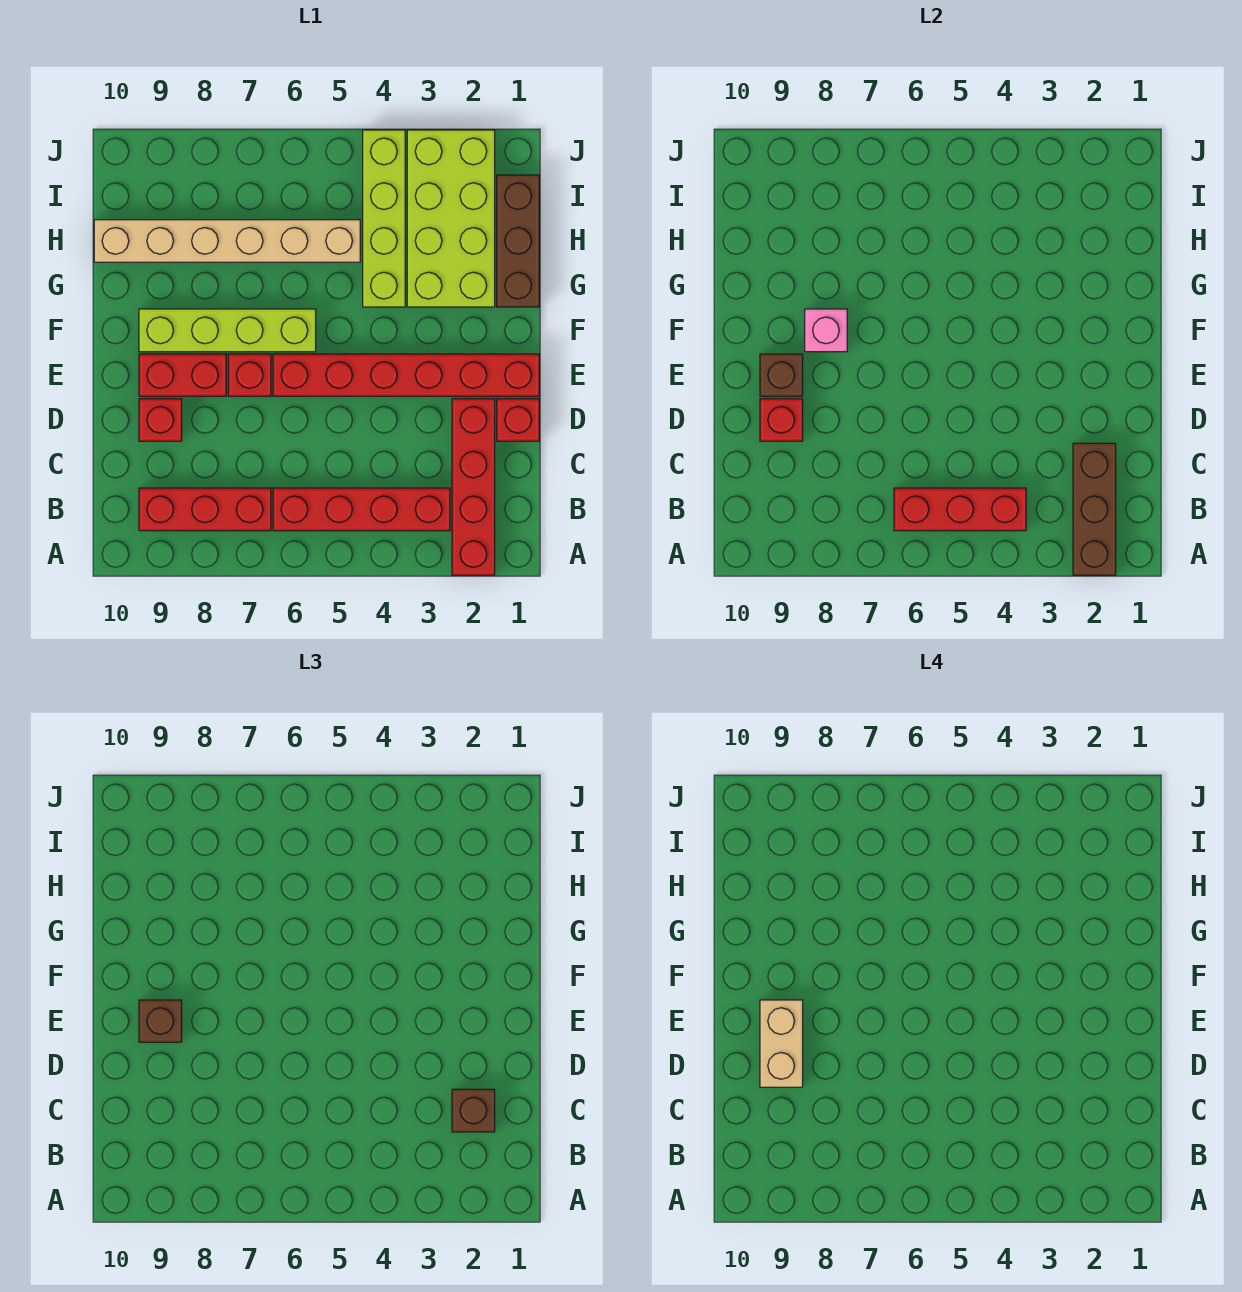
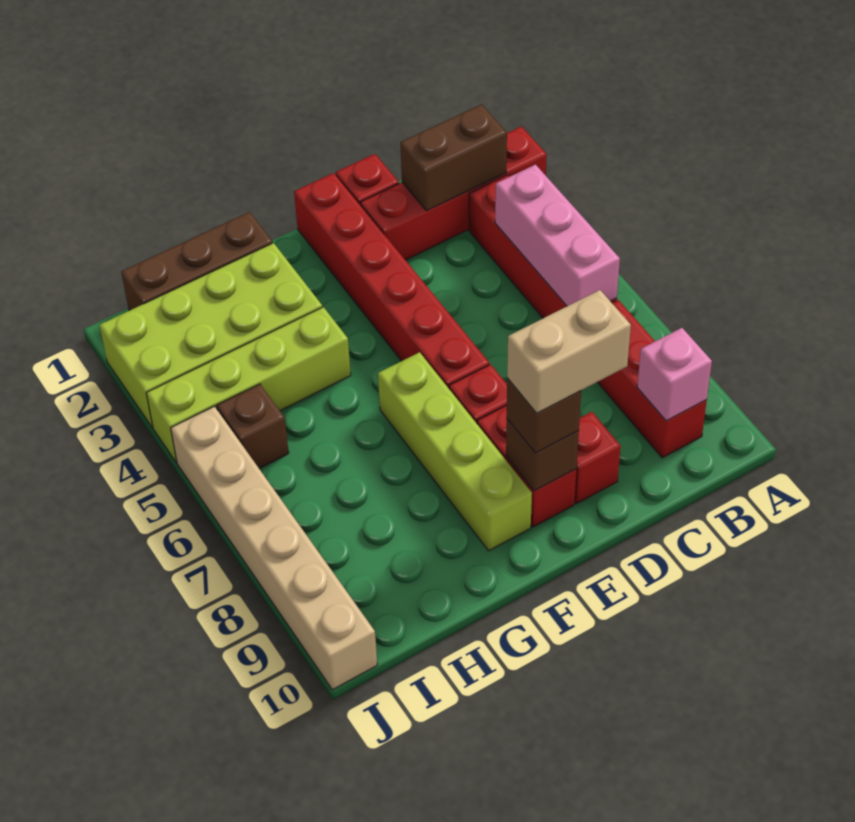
brown brick A2:C2 level 2 -> brown brick B2:C2 level 2
red brick B4:B6 level 2 -> pink brick B4:B6 level 2
brown brick C2 level 3 -> brown brick I5 level 1
red brick D9 level 2 -> none
pink brick F8 level 2 -> pink brick B9 level 2
tan brick H5:H10 level 1 -> tan brick J5:J10 level 1

